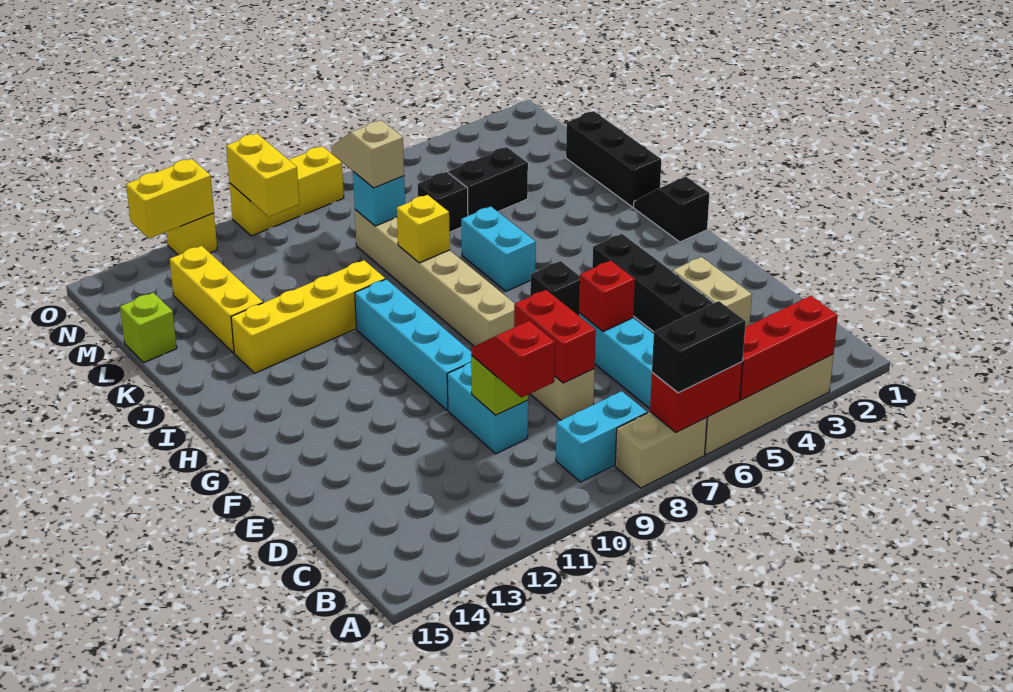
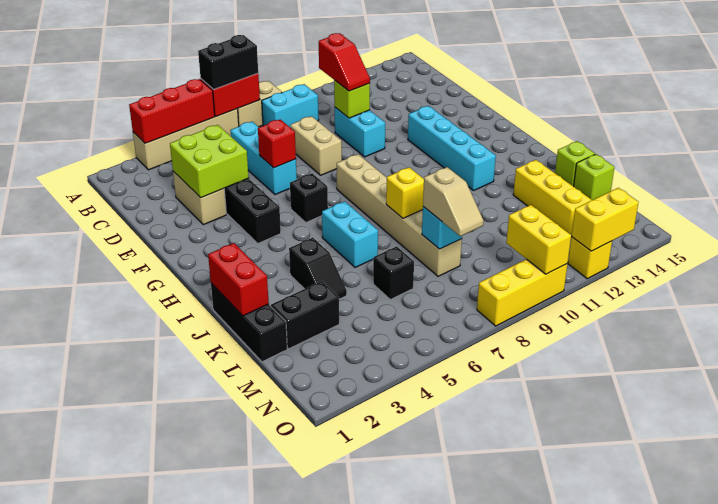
none -> lime brick D3:E4 level 2
red brick D8:E8 level 2 -> red brick J1:K1 level 2
cyan brick F10:I10 level 1 -> cyan brick F12:I12 level 1
black slope H1:I1 level 1 top H -> black slope J4:K4 level 1 top J
yellow brick J10:J13 level 1 -> none
none -> lime brick K15 level 1
black brick L4:L5 level 1 -> black brick L2:L3 level 1

